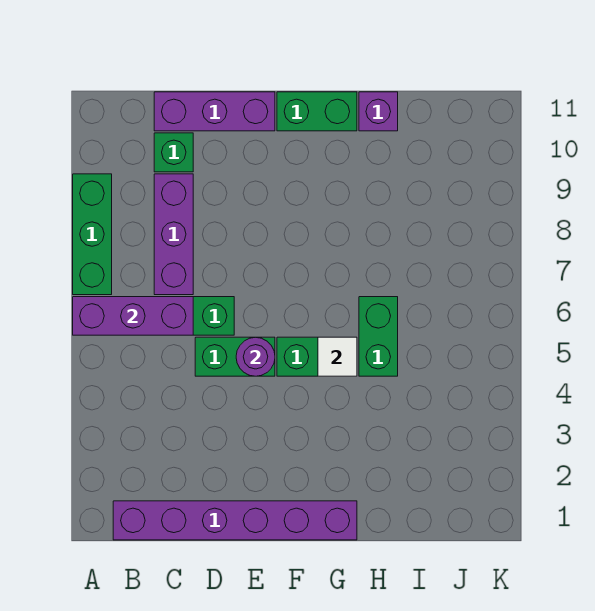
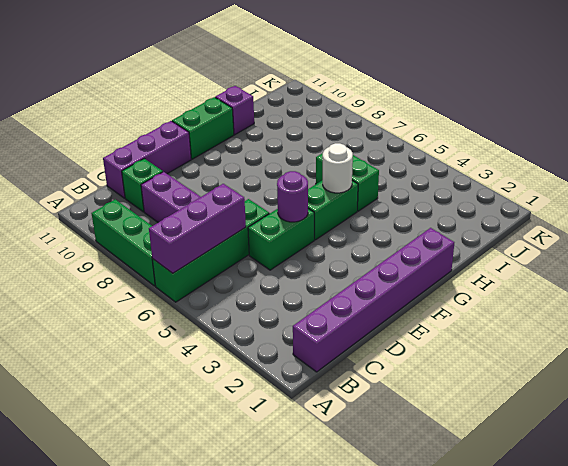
white tile G5 level 2 -> white round brick G5 level 2

